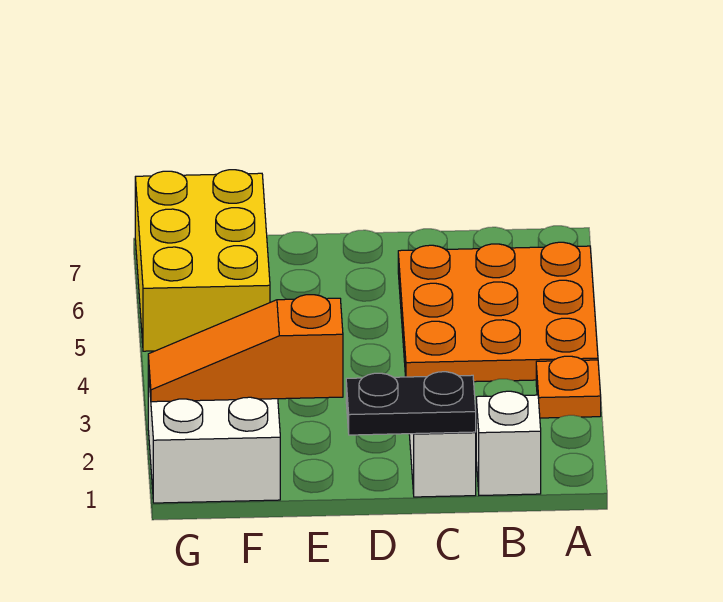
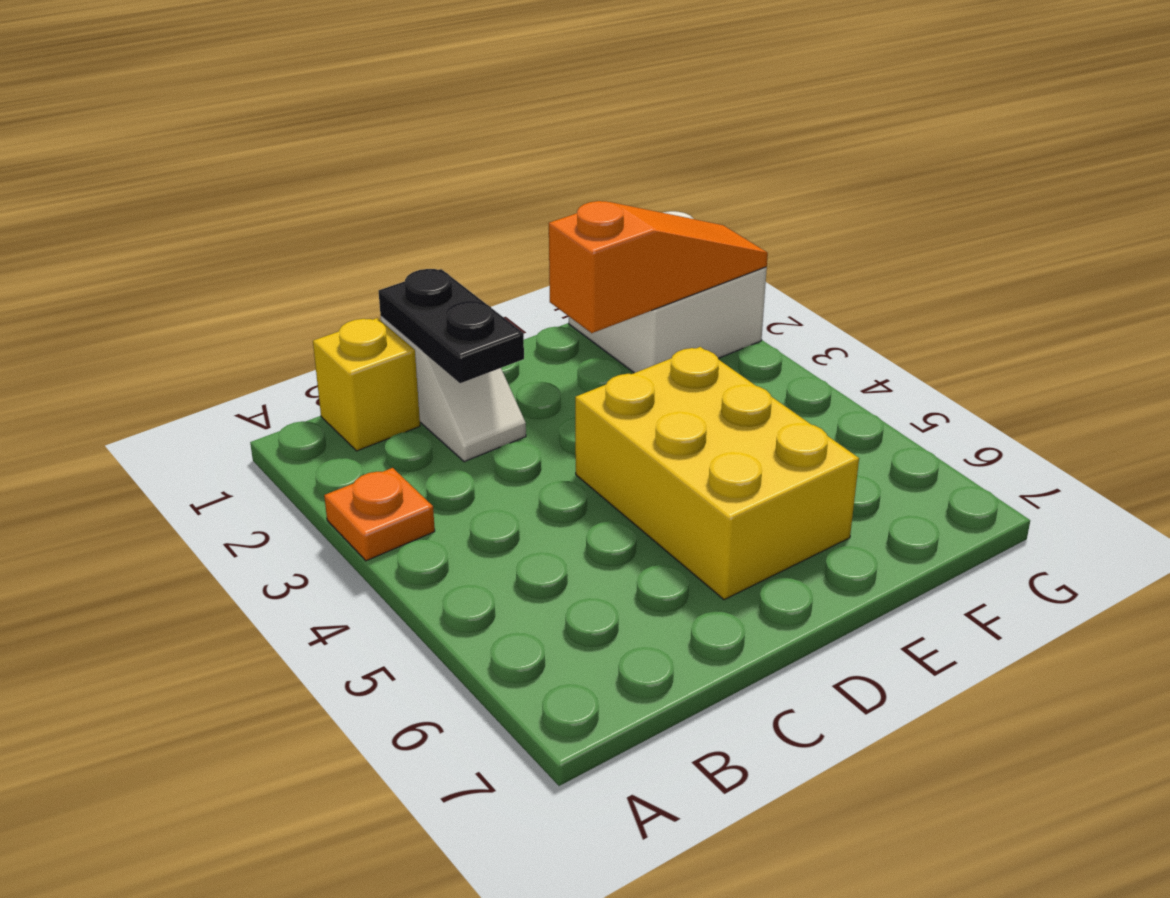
orange plate A4:C6 level 1 -> none
white brick B1 level 1 -> yellow brick B1 level 1
black plate C1:D1 level 2 -> black plate C1:C2 level 2
yellow brick F5:G7 level 1 -> yellow brick D4:E6 level 1

